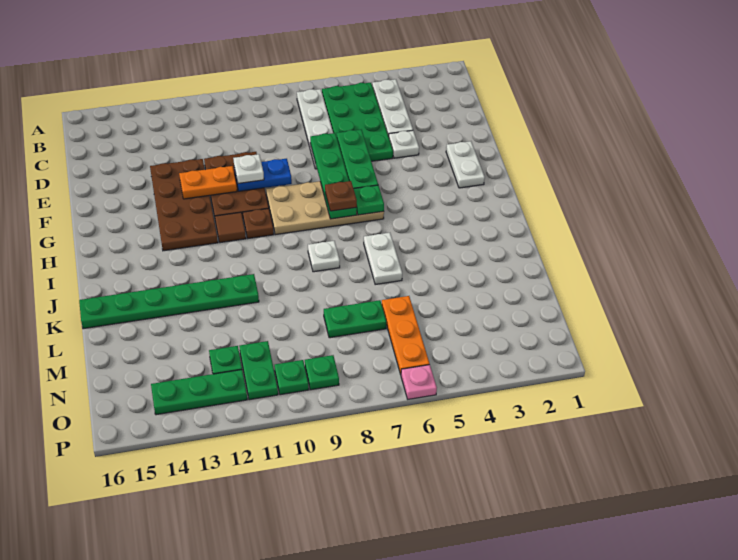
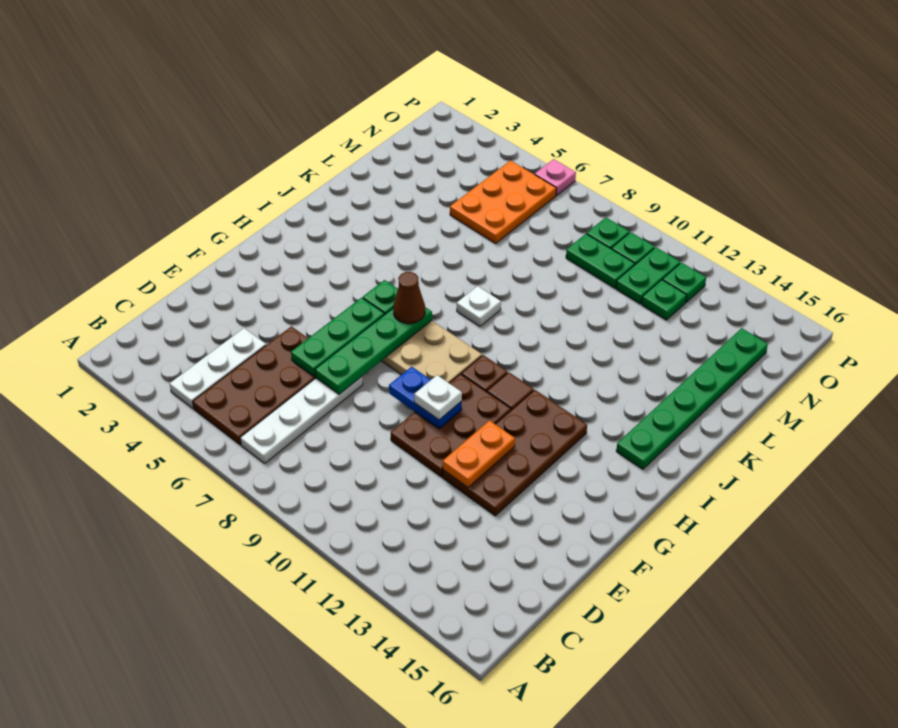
green plate B5:E6 level 1 -> brown plate B5:E6 level 1
white plate E4 level 1 -> none
white plate F2:G2 level 1 -> none
orange plate F11:F12 level 2 -> orange plate E12:F12 level 2
brown plate H7 level 3 -> brown cone H7 level 3
white plate J6:K6 level 1 -> none
green plate K11:K16 level 1 -> green plate I15:N15 level 1
orange plate M6:O6 level 1 -> orange plate M5:O6 level 1
green plate M7:M8 level 1 -> green plate N9:N10 level 1
green plate O12:O14 level 1 -> green plate O12 level 1

